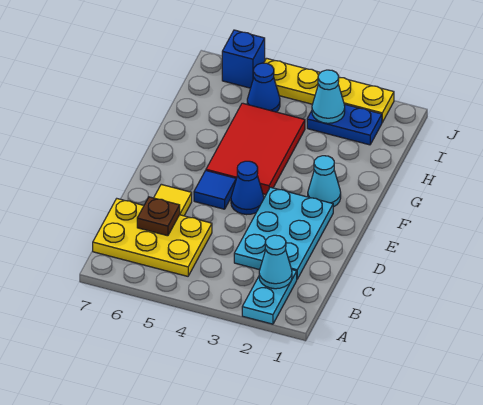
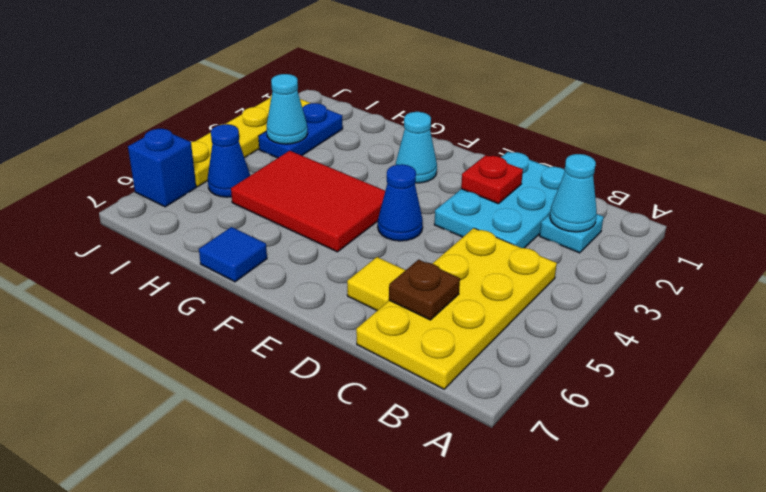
cyan plate A2:B2 level 1 -> cyan plate B2 level 1
yellow plate B5:C7 level 1 -> yellow plate B4:C7 level 1
cyan plate C2:E3 level 1 -> cyan plate C1:D3 level 1
none -> red plate D2 level 2
blue tile E5 level 1 -> blue tile G7 level 1

